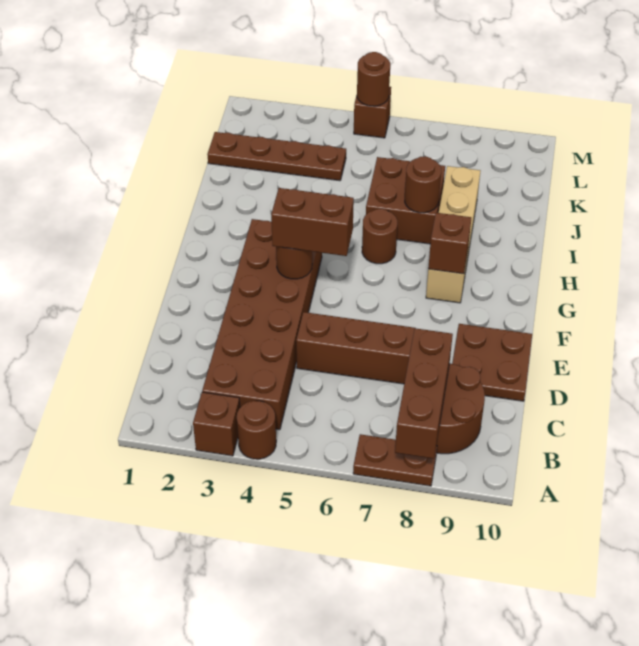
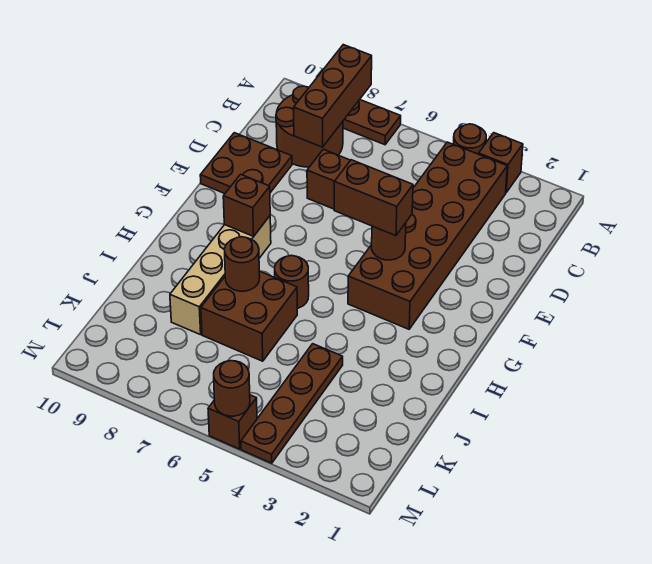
brown plate K1:K4 level 1 -> brown plate J4:M4 level 1

